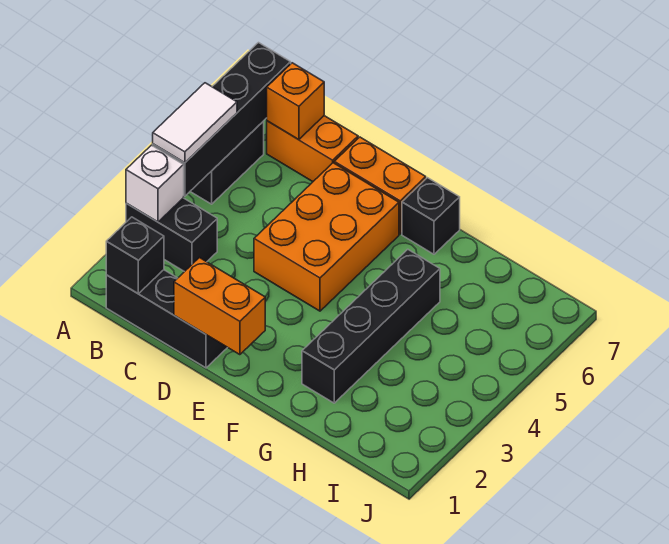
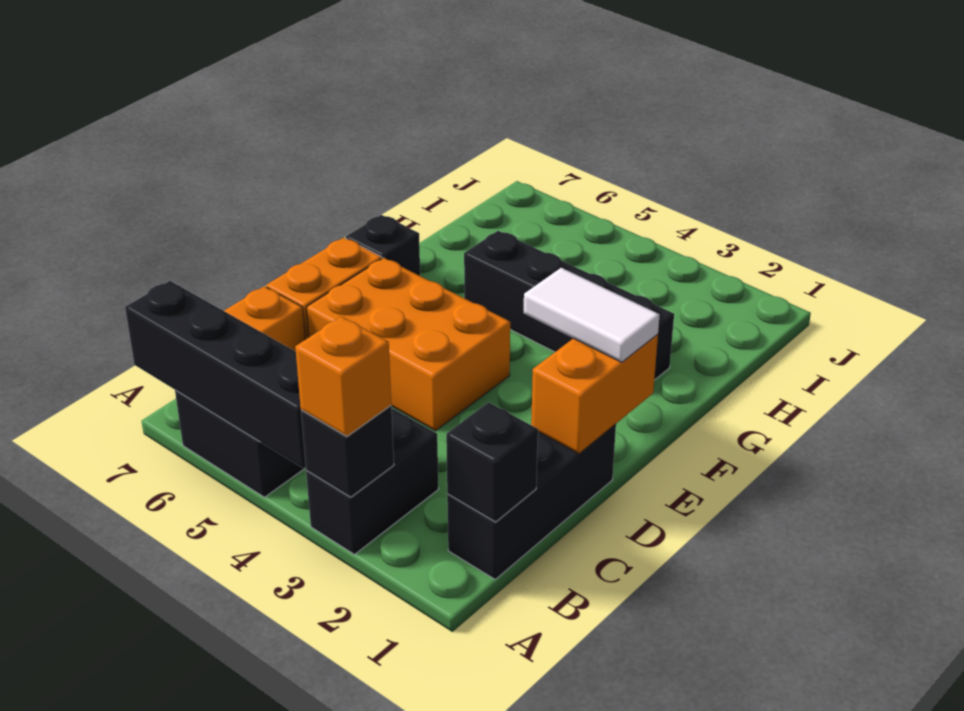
white brick A3 level 2 -> black brick A3 level 2
white tile A4:A5 level 3 -> white tile E1:E2 level 3
orange brick B7 level 2 -> orange brick A3 level 3

